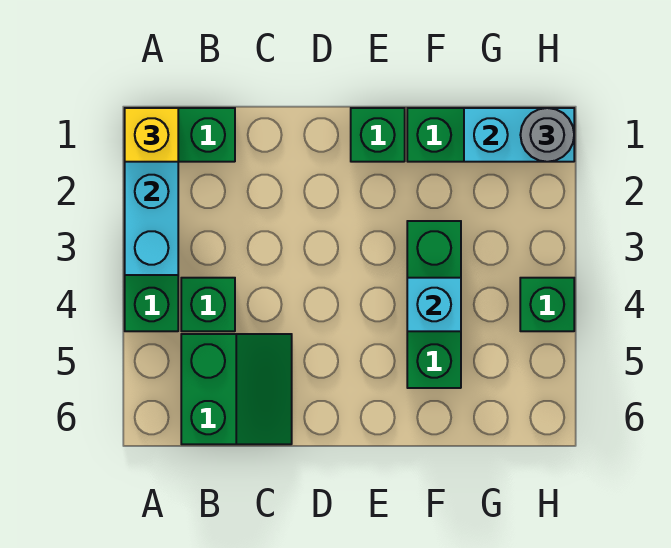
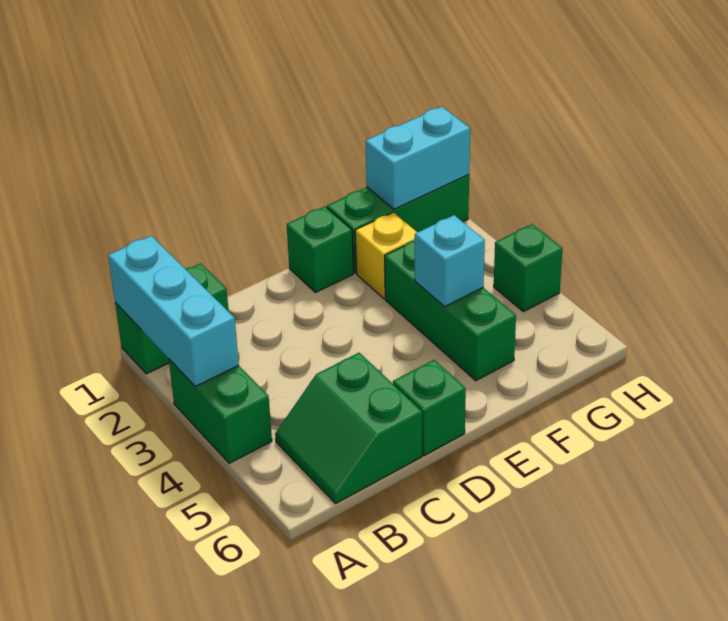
yellow brick A1 level 3 -> yellow brick F2 level 1
green brick B4 level 1 -> green brick D6 level 1
green slope B5:C6 level 1 top B -> green slope B5:C6 level 1 top C
grey round brick H1 level 3 -> none

